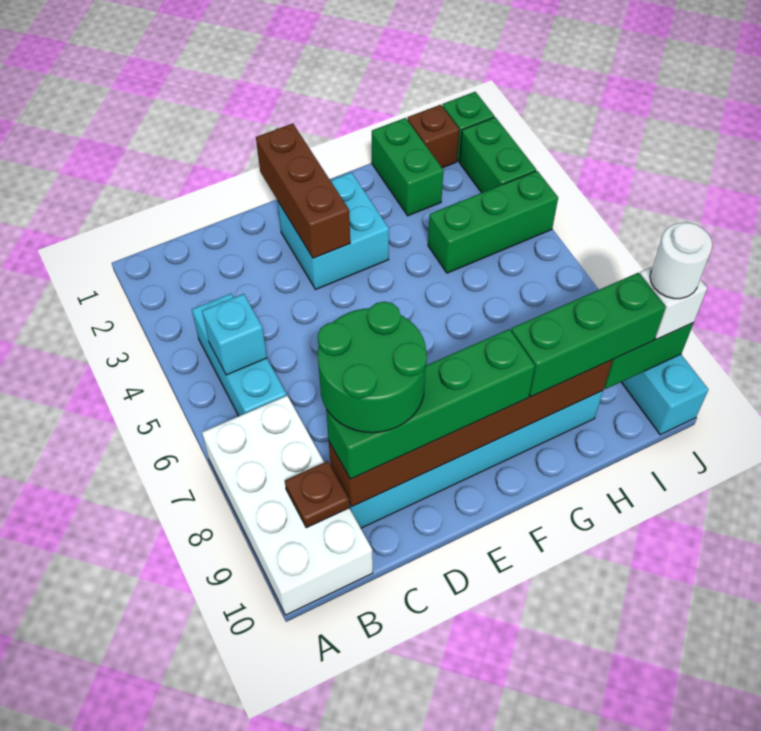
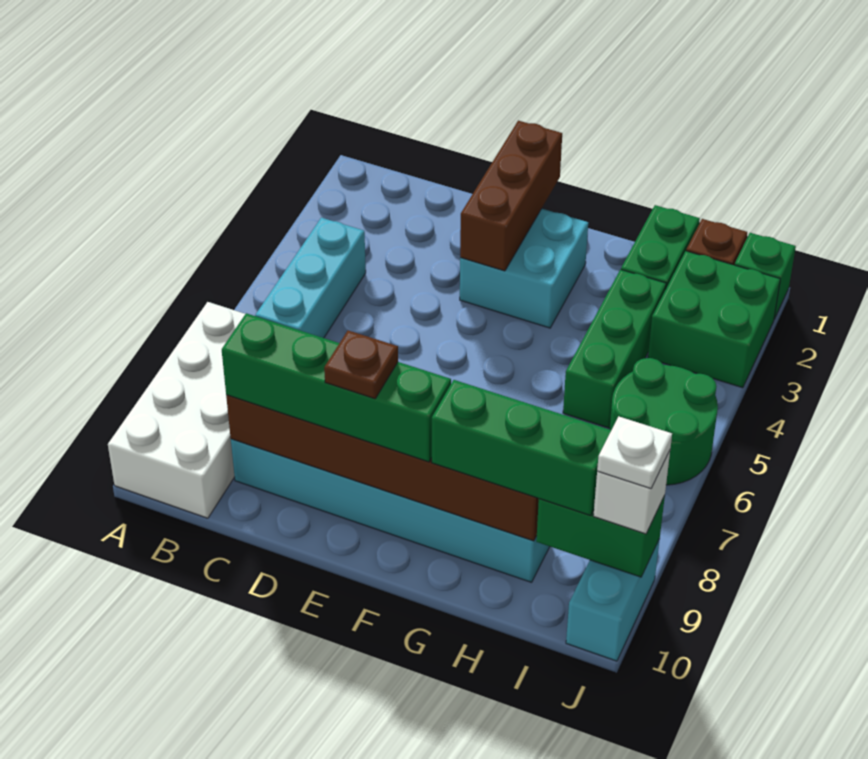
cyan brick B5 level 2 -> none
brown plate B9 level 2 -> brown plate E9 level 4
green round brick C8:D9 level 4 -> green round brick I5:J6 level 1
green brick H4:J4 level 1 -> green brick H3:H5 level 1
green brick J2:J3 level 1 -> green brick I2:J3 level 1
white round brick J9 level 4 -> white plate J9 level 4

